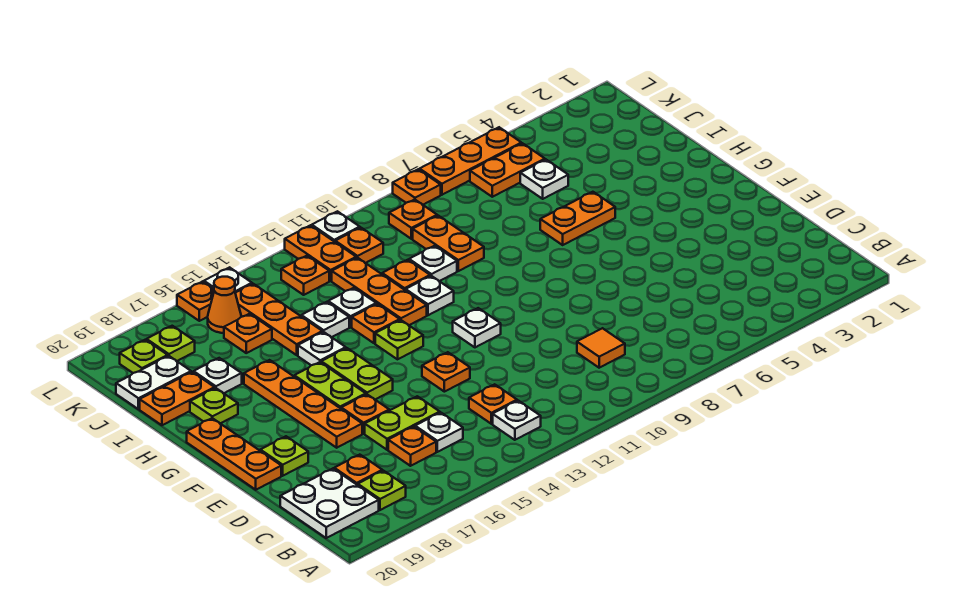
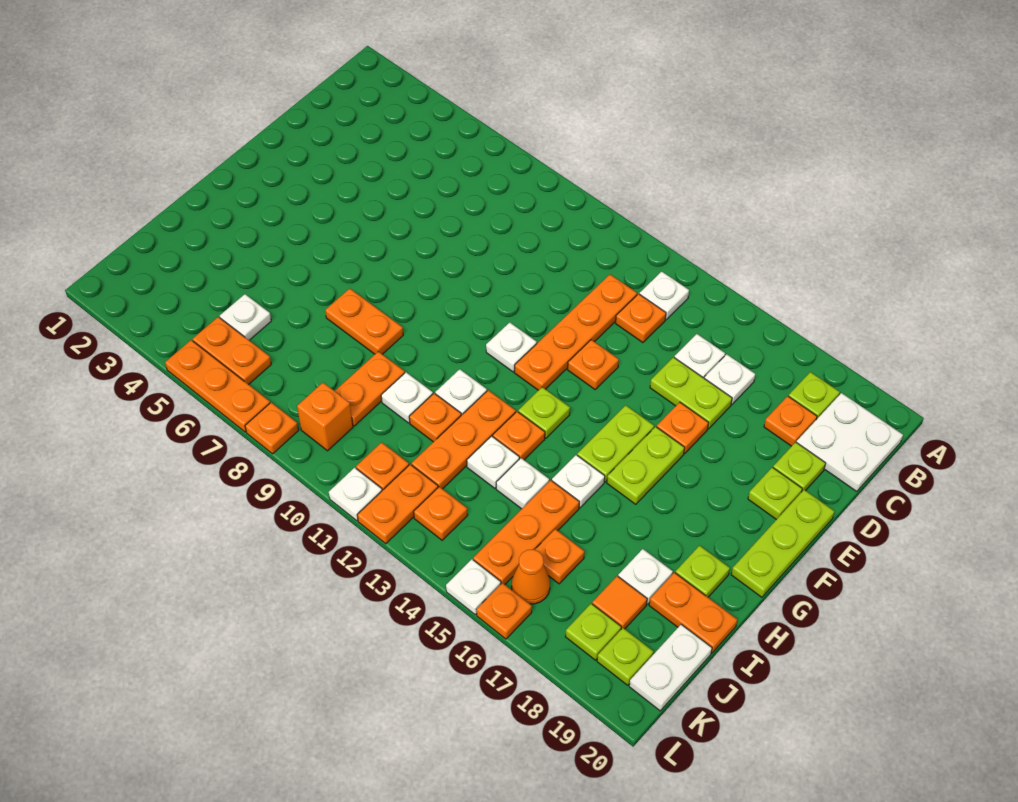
orange tile C9 level 1 -> orange tile J18 level 1
orange plate C16 level 1 -> white plate C16 level 1
none -> lime plate D19 level 1
orange plate E17:H17 level 1 -> orange plate C12:F12 level 1
orange plate E20:G20 level 1 -> lime plate E20:G20 level 1
orange plate H5:H6 level 1 -> orange plate H7:H8 level 1
white plate J19:J20 level 1 -> white plate J20:K20 level 1
orange plate K9 level 1 -> orange brick K9 level 1

